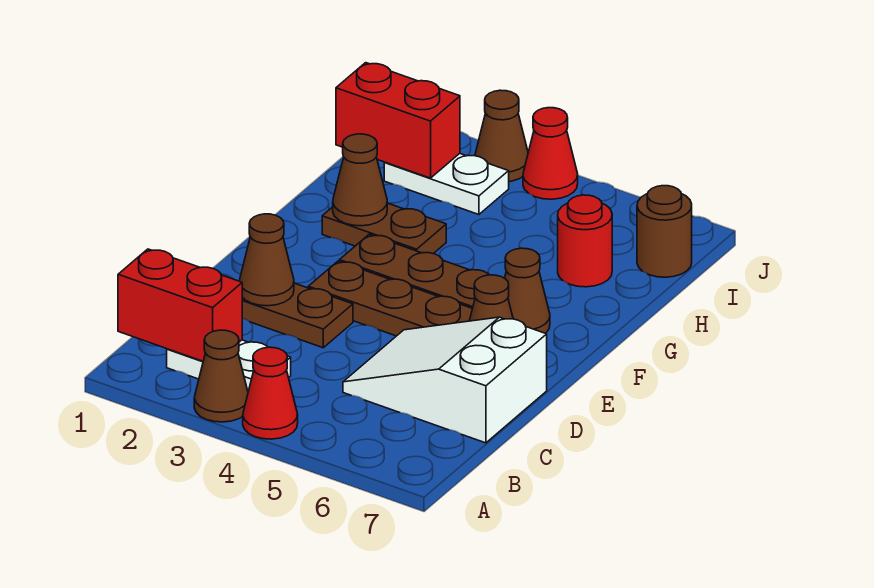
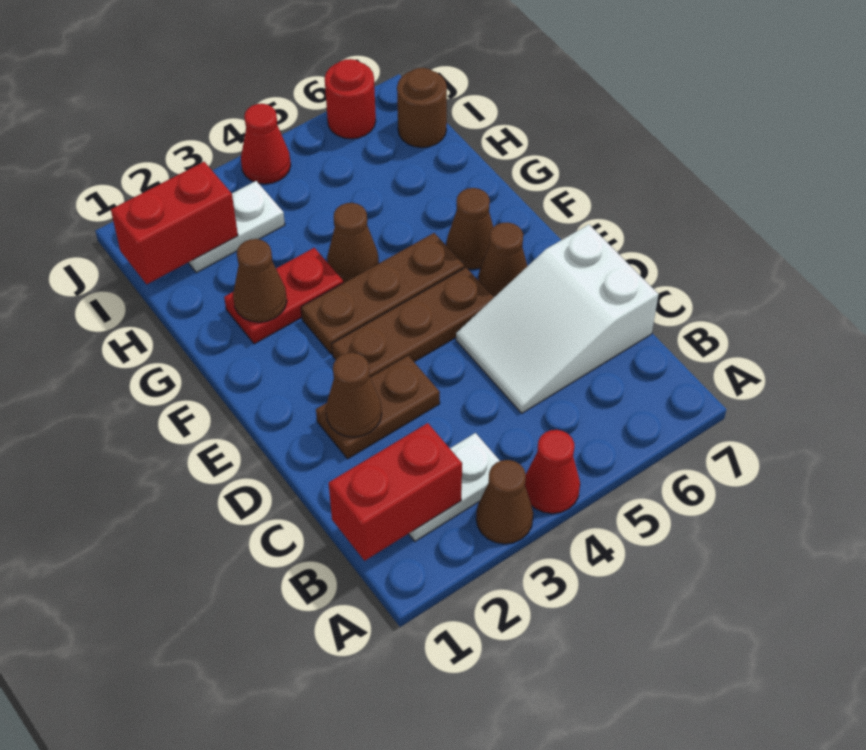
brown plate G2:G3 level 1 -> red plate G2:G3 level 1
red round brick H6 level 1 -> red round brick J6 level 1
brown cone J3 level 1 -> brown cone G4 level 1

